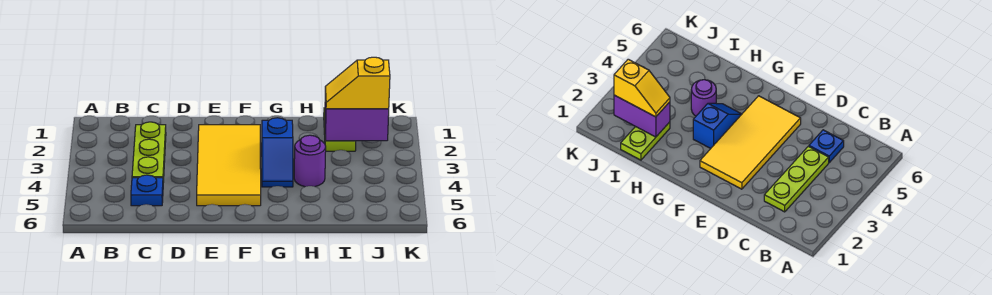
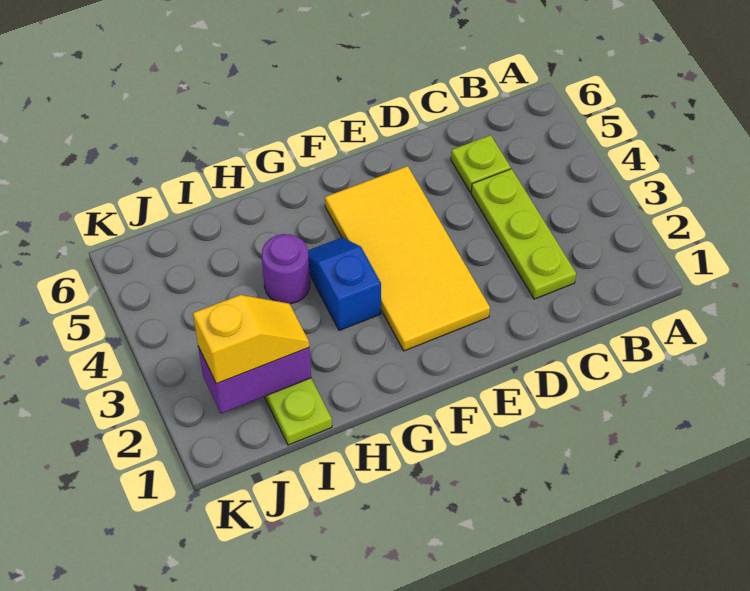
blue plate C5 level 1 -> lime plate C5 level 1

